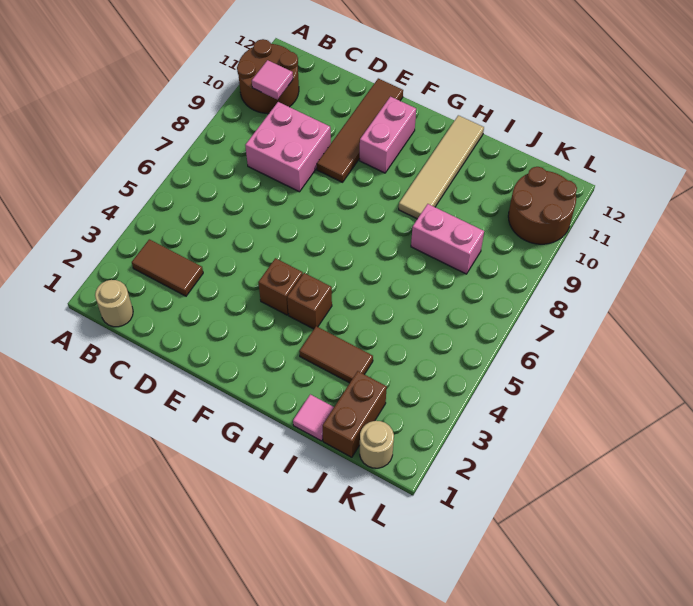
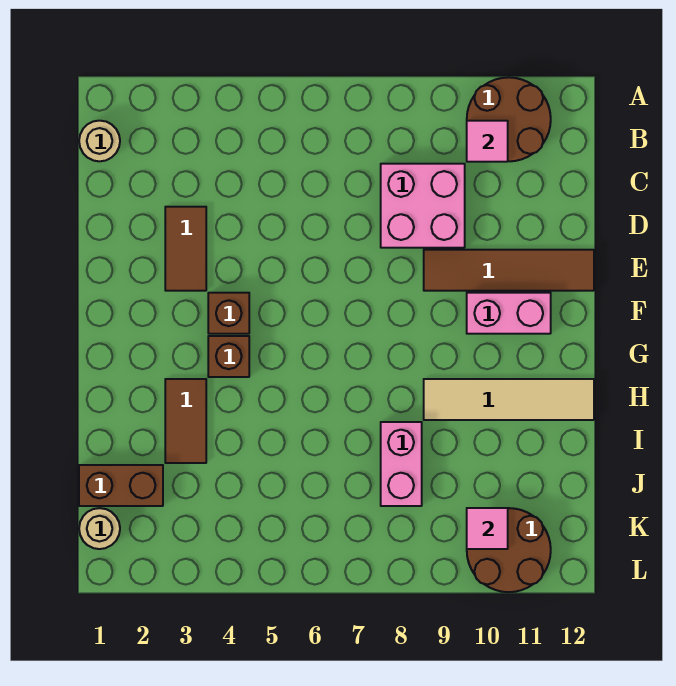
brown tile B3:C3 level 1 -> brown tile D3:E3 level 1
pink tile I1 level 1 -> pink tile K10 level 2

